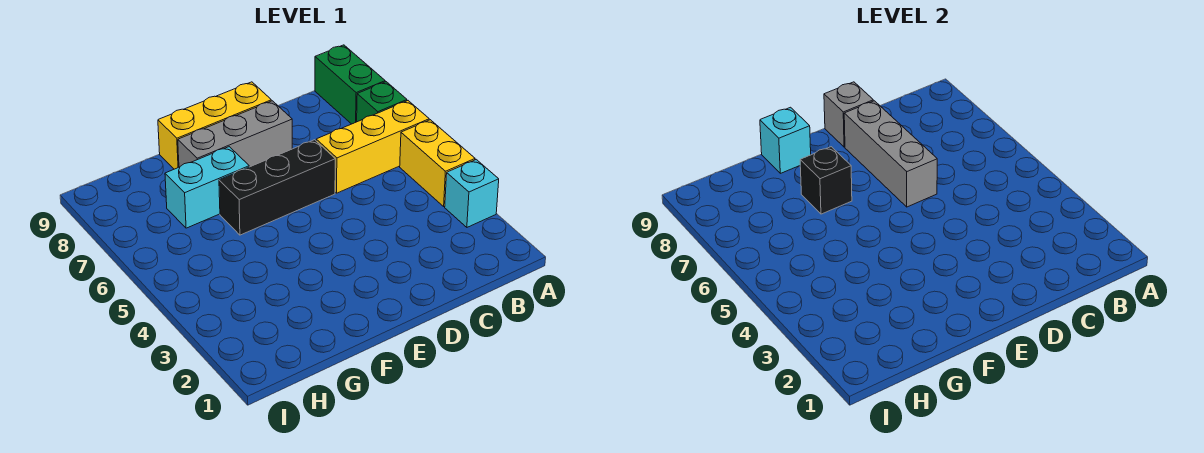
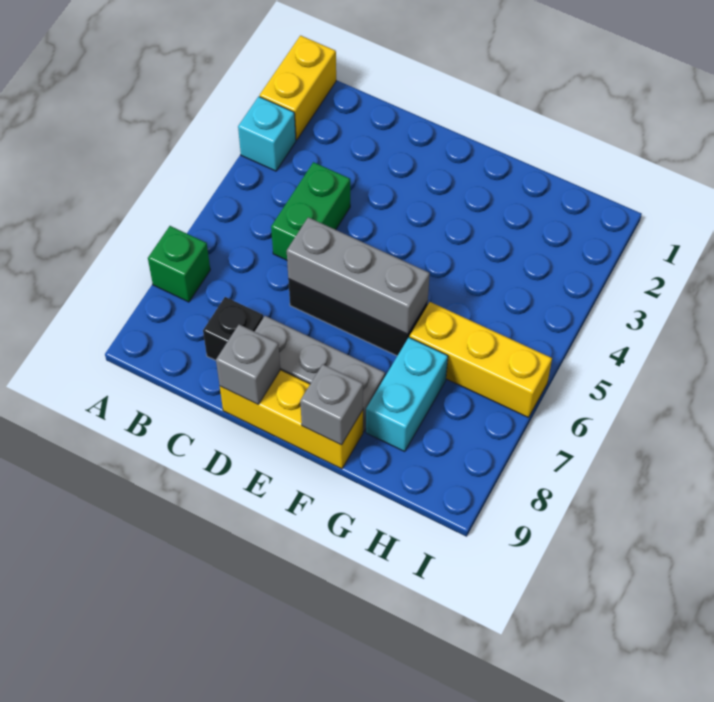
yellow brick A4:A5 level 1 -> yellow brick A1:A2 level 1
yellow brick A6:C6 level 1 -> yellow brick G6:I6 level 1
green brick A8:A9 level 1 -> green brick C4:C5 level 1
grey brick D6:D8 level 2 -> grey brick D6:F6 level 2
cyan brick F7:G7 level 1 -> cyan brick G7:G8 level 1
black brick F7 level 2 -> black brick C8 level 1
cyan brick F9 level 2 -> grey brick F9 level 2

